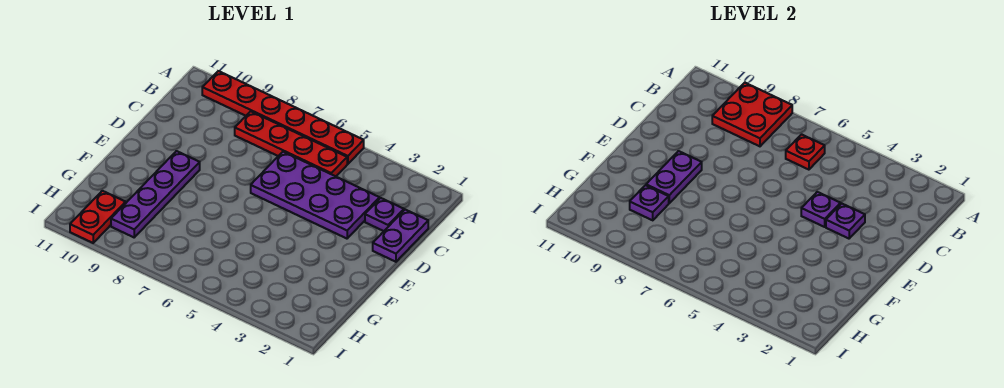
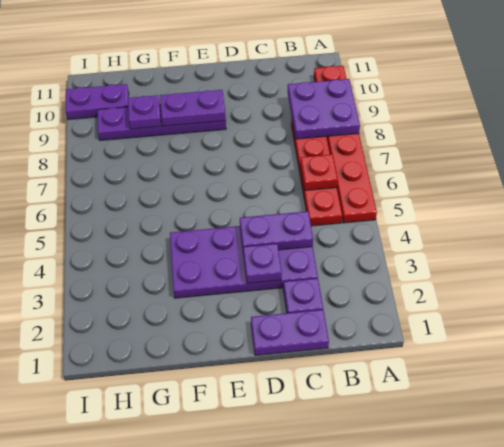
red plate A8:B9 level 2 -> purple plate A8:B9 level 2
purple plate C3:D6 level 1 -> purple plate C3:F4 level 1
purple plate D4 level 2 -> purple plate C4:D4 level 2
red plate H10:I10 level 1 -> purple plate H10:I10 level 1

